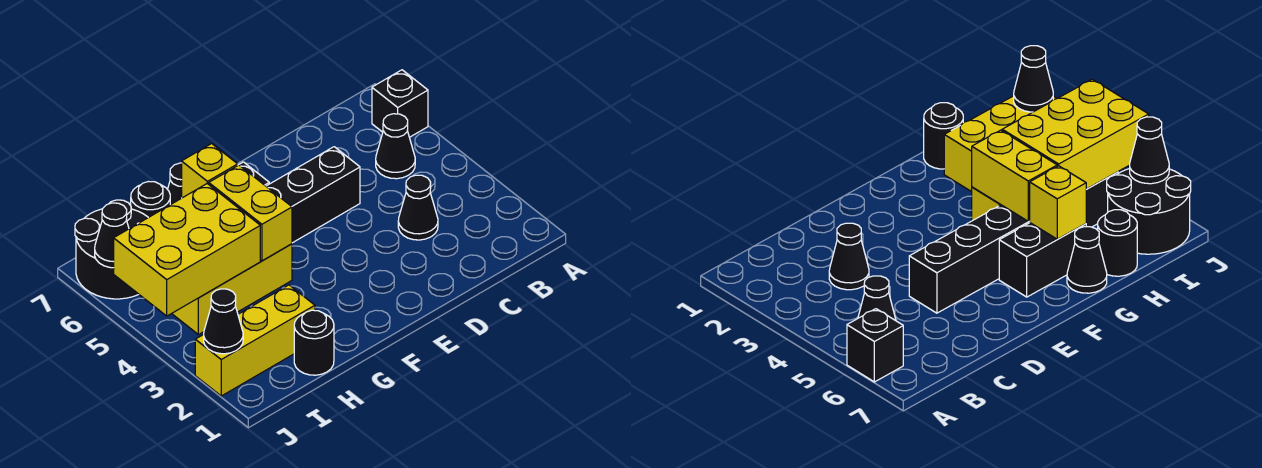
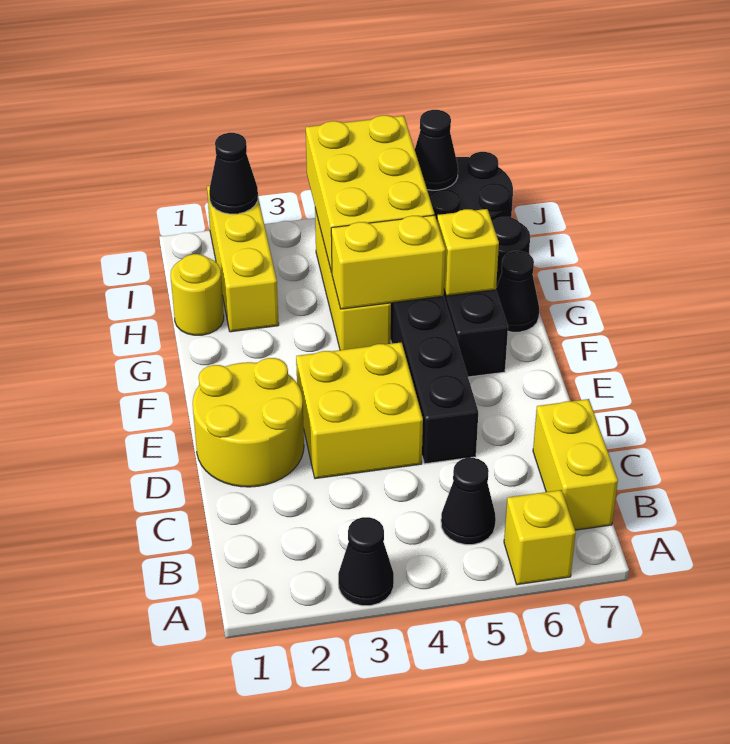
black brick A6 level 1 -> yellow brick A6 level 1
none -> yellow brick B7:C7 level 1
black cone C3 level 1 -> black cone A3 level 1
none -> yellow round brick D1:E2 level 1
none -> yellow brick D3:E4 level 1
black round brick H1 level 1 -> yellow round brick H1 level 1

